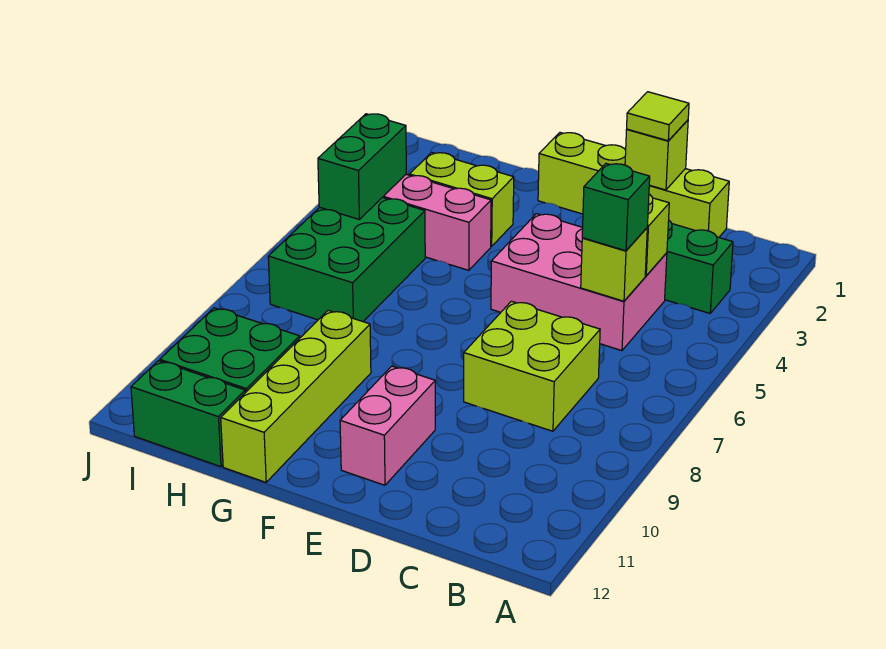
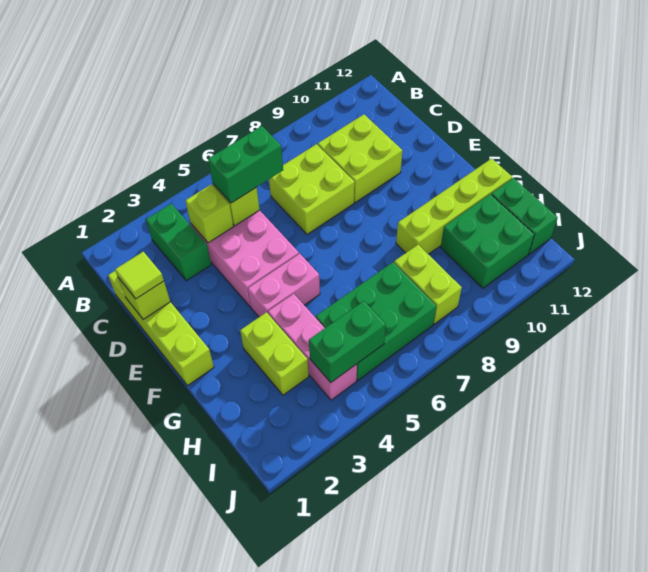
green brick C5 level 3 -> green brick C5:C6 level 3
none -> lime brick C9:D10 level 1
pink brick E10:E11 level 1 -> pink brick F4:F5 level 1
none -> lime brick H8:I8 level 1

